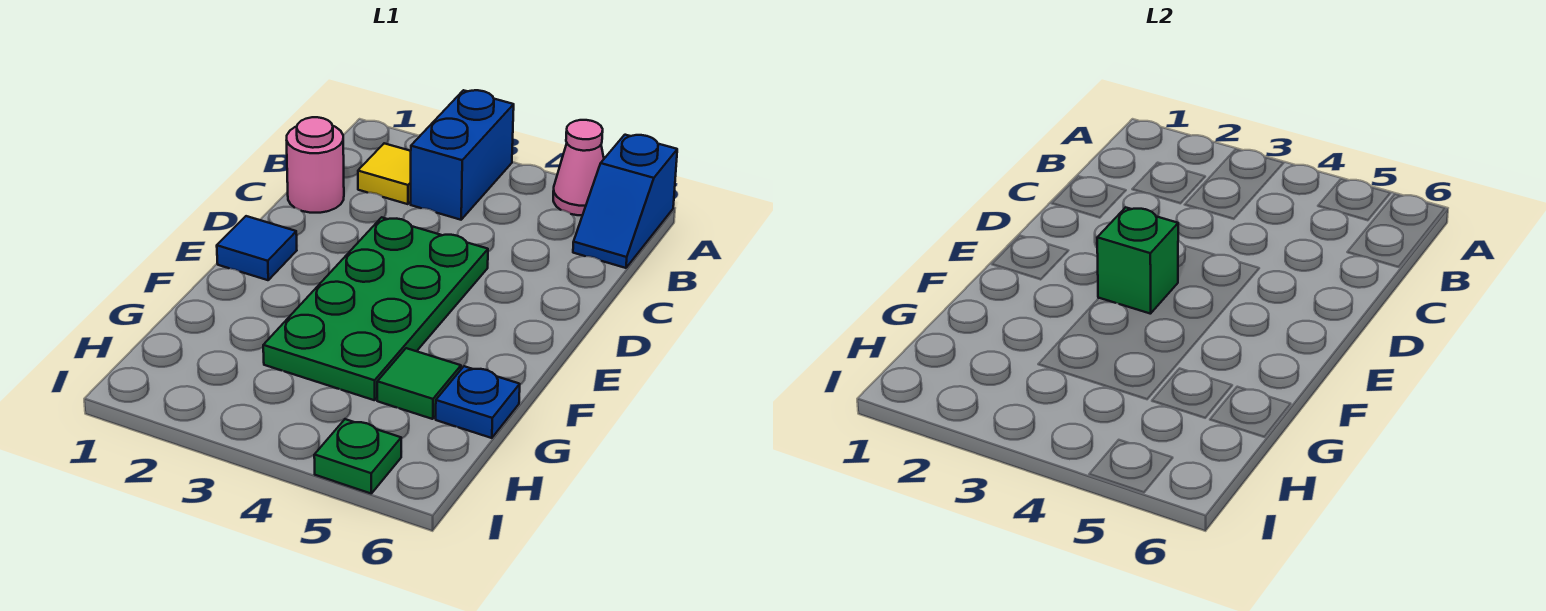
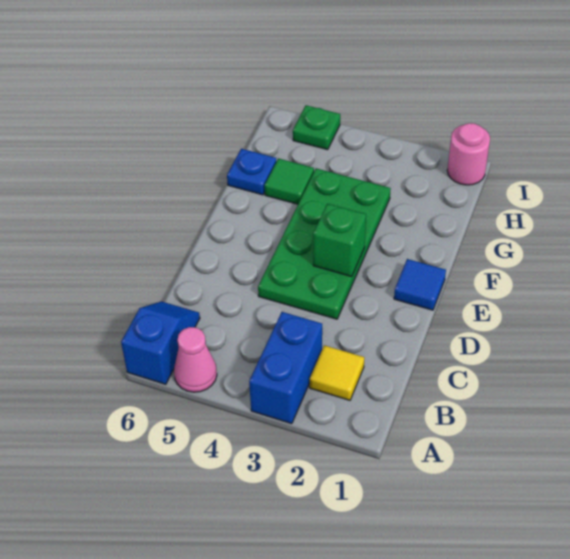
pink round brick C1 level 1 -> pink round brick I1 level 1

